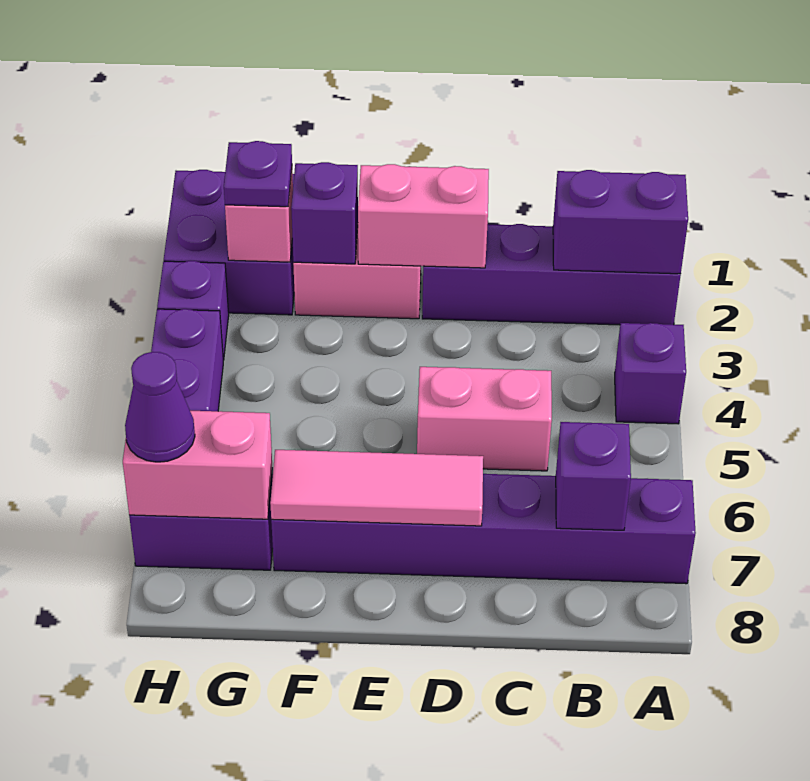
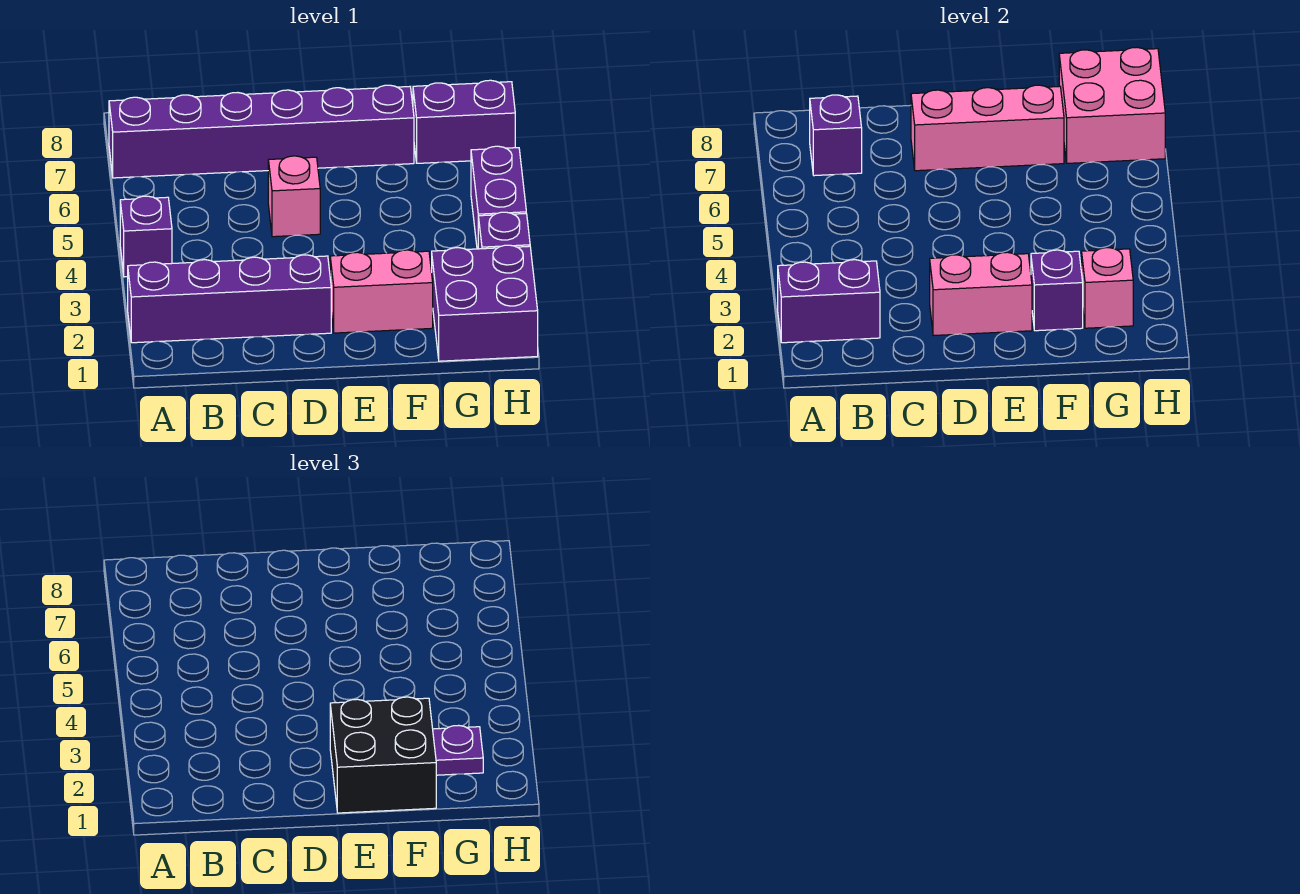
pink brick C5:D5 level 1 -> pink brick D5 level 1
pink tile D7:F7 level 2 -> pink brick D7:F7 level 2
none -> black brick E1:F2 level 3
pink brick G7:H7 level 2 -> pink brick G7:H8 level 2
purple cone H7 level 3 -> none

